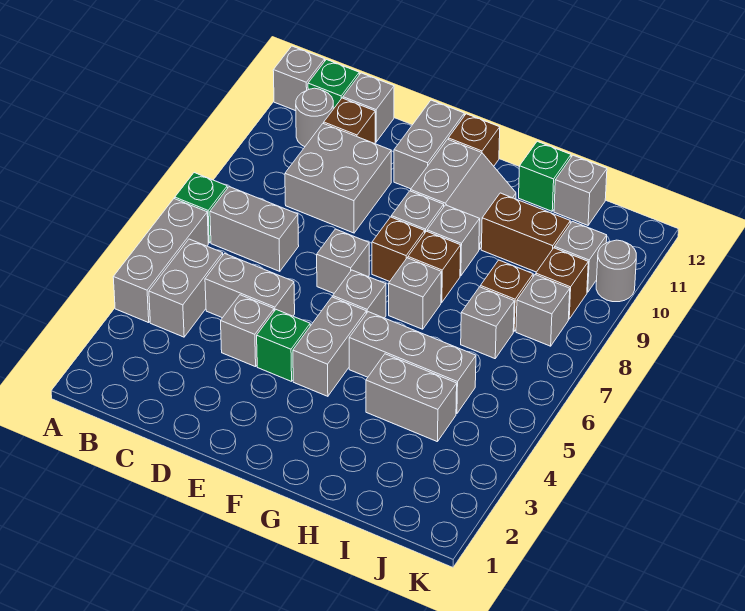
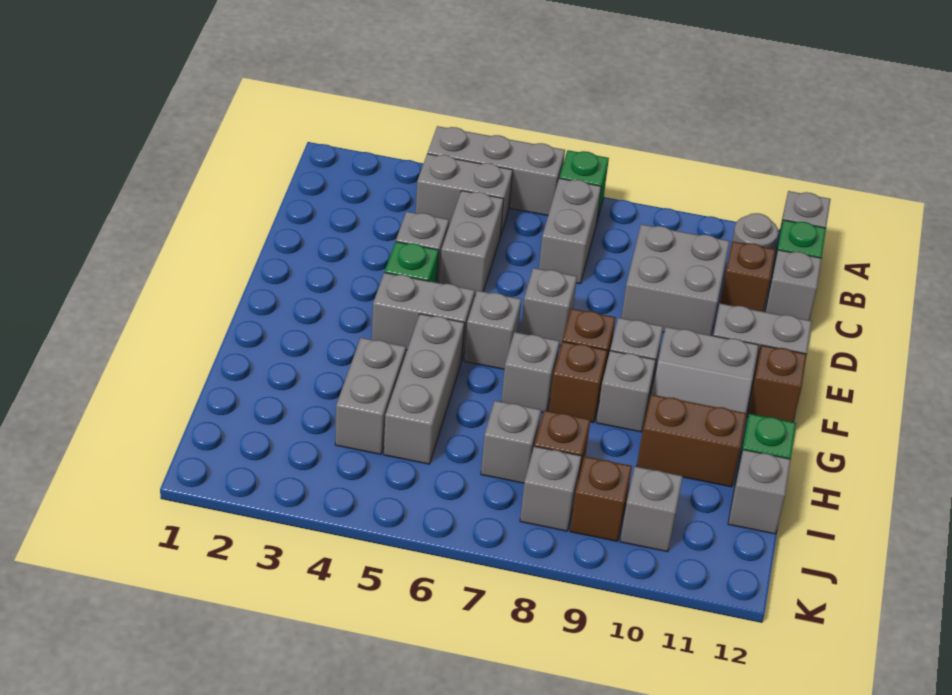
brown brick H10:I10 level 1 -> brown brick H10:H11 level 1
grey round brick K10 level 1 -> none

